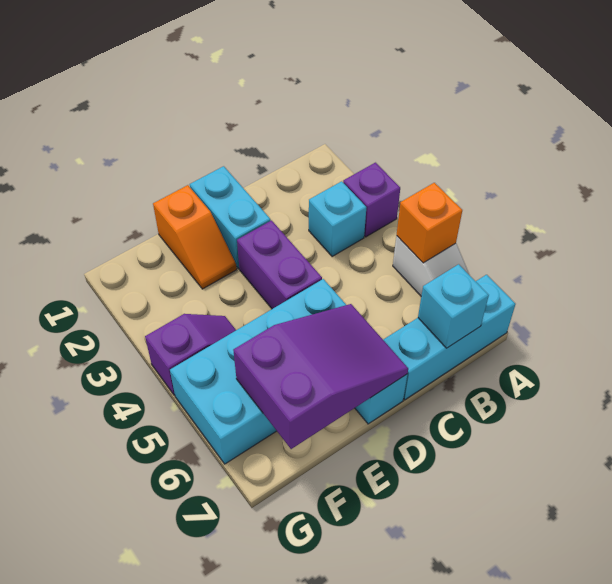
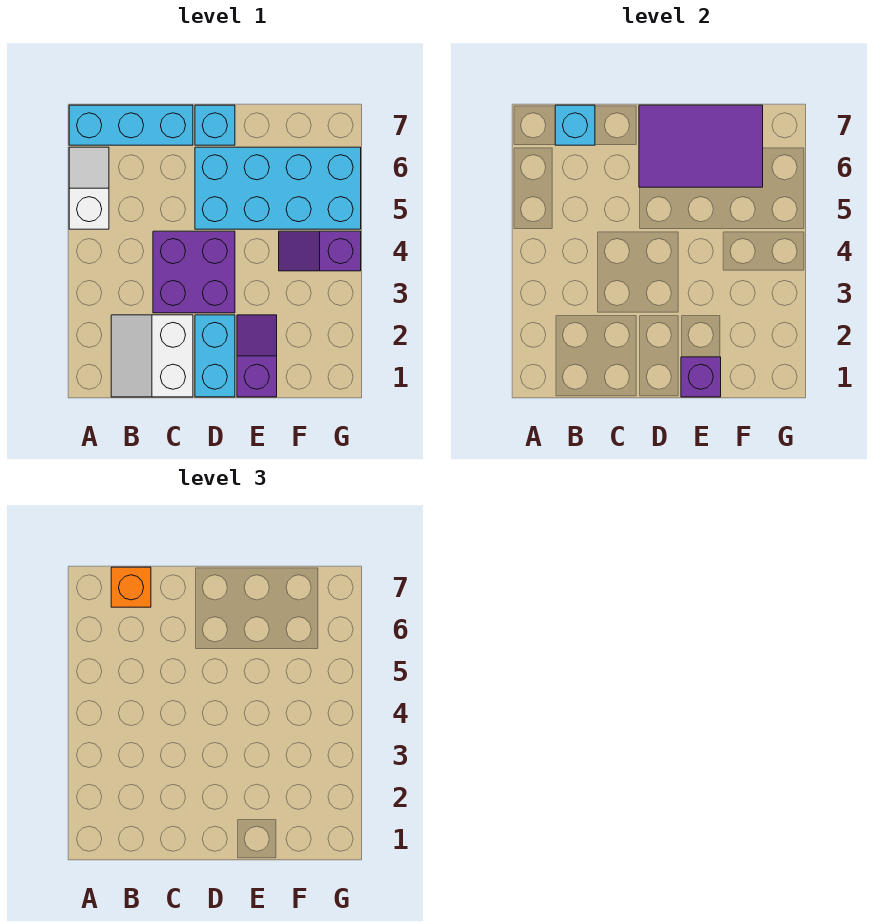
purple brick A3 level 1 -> purple brick E1 level 2
orange brick A5 level 2 -> orange brick B7 level 3
none -> white slope B1:C2 level 1 top C
cyan brick B3 level 1 -> none
purple brick D3:D4 level 1 -> purple brick C3:D4 level 1
purple slope D6:F7 level 2 top F -> purple tile D6:F7 level 2
orange slope E1:E2 level 1 top 1 -> purple slope E1:E2 level 1 top 1

